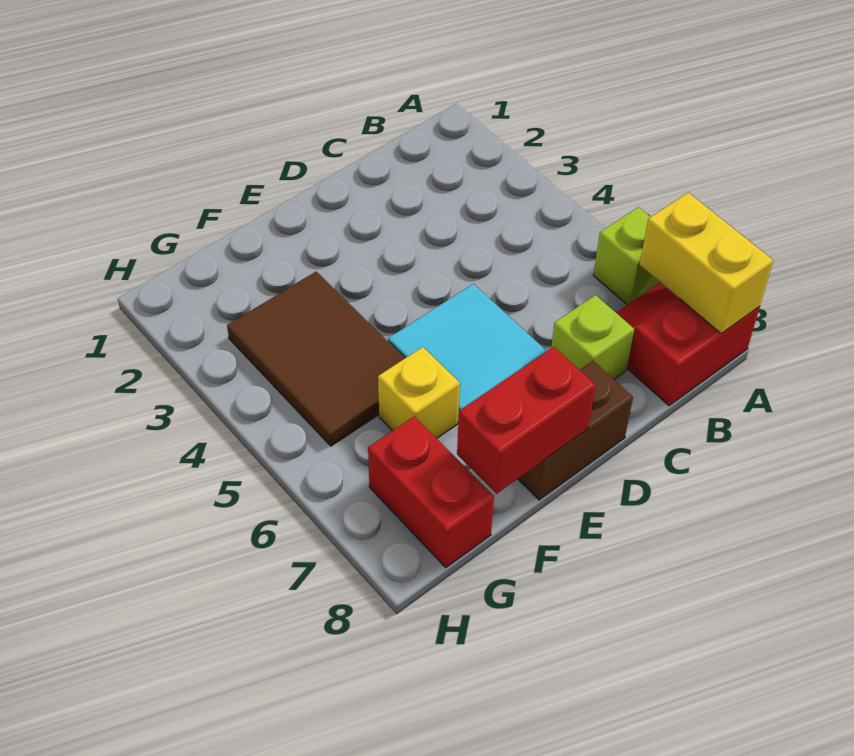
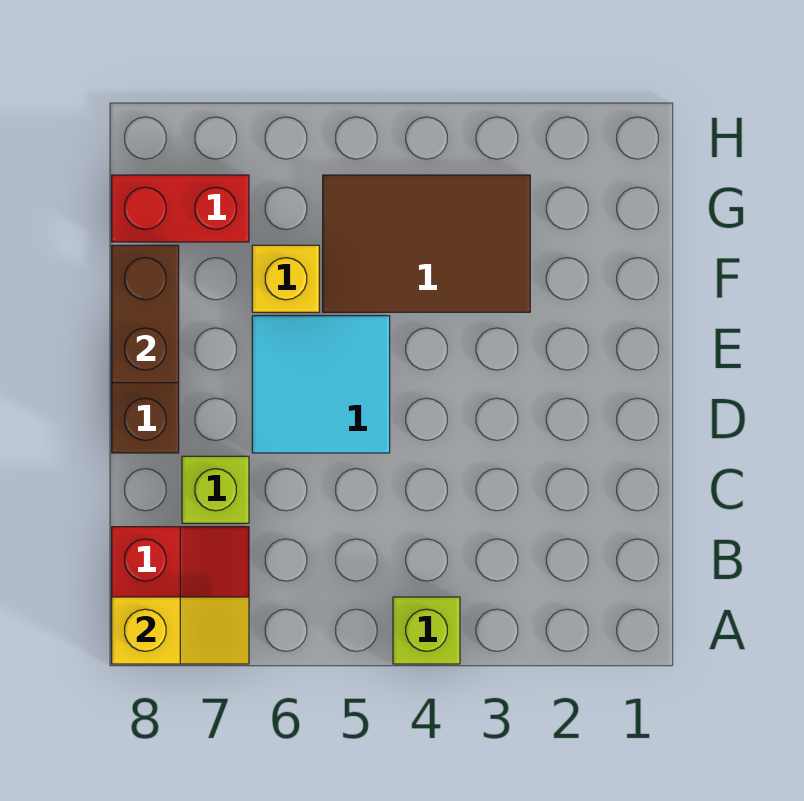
lime brick A6 level 1 -> lime brick A4 level 1
yellow brick A7:A8 level 2 -> yellow slope A7:A8 level 2 top 8
red brick E8:F8 level 2 -> brown brick E8:F8 level 2

